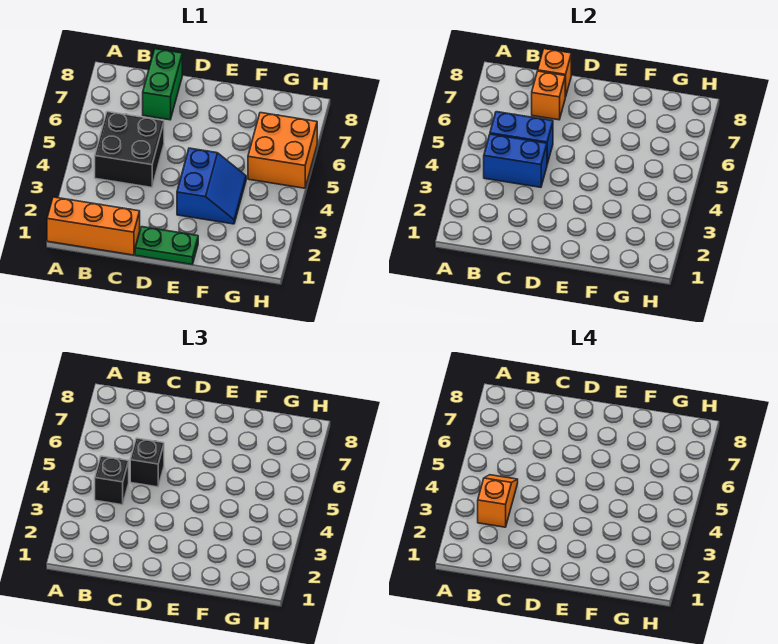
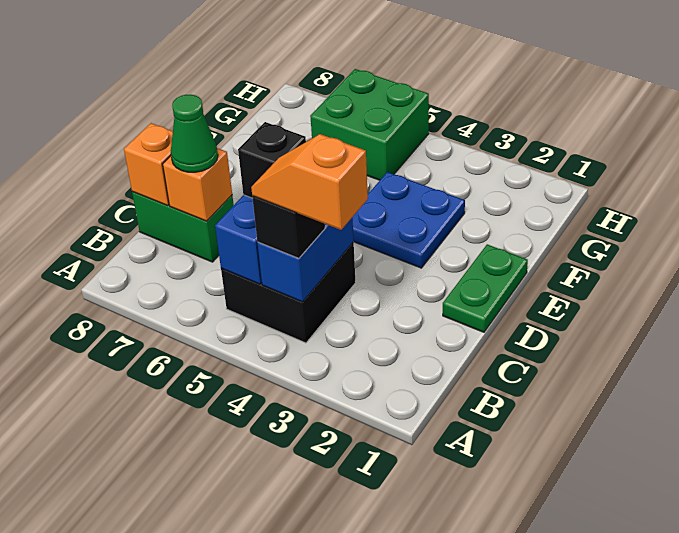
orange brick A1:C1 level 1 -> none
none -> green cone C7 level 3
blue slope E3:F4 level 1 top E -> blue plate E3:F4 level 1
orange brick G5:H6 level 1 -> green brick G5:H6 level 1

